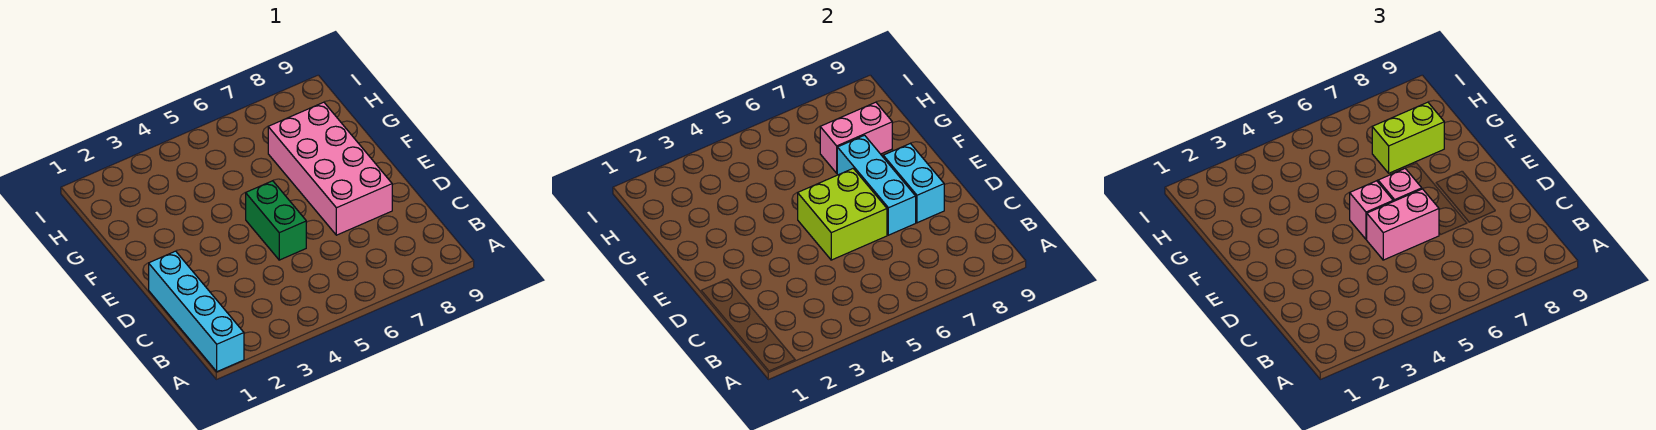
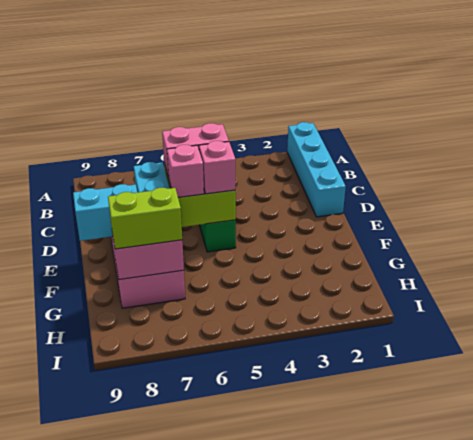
cyan brick D8:E8 level 2 -> cyan brick E8:E9 level 2

